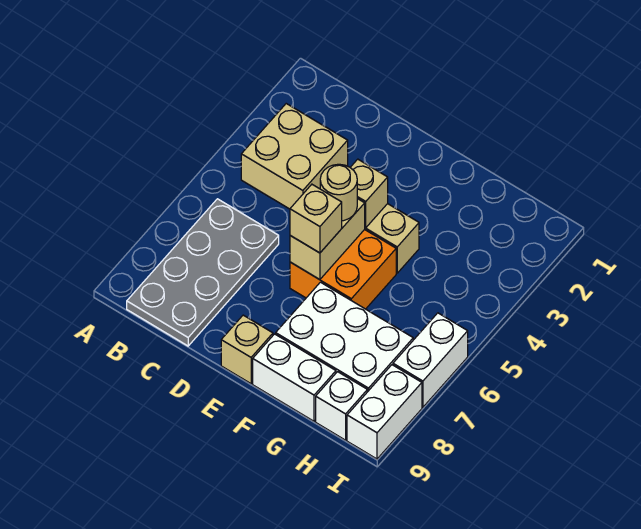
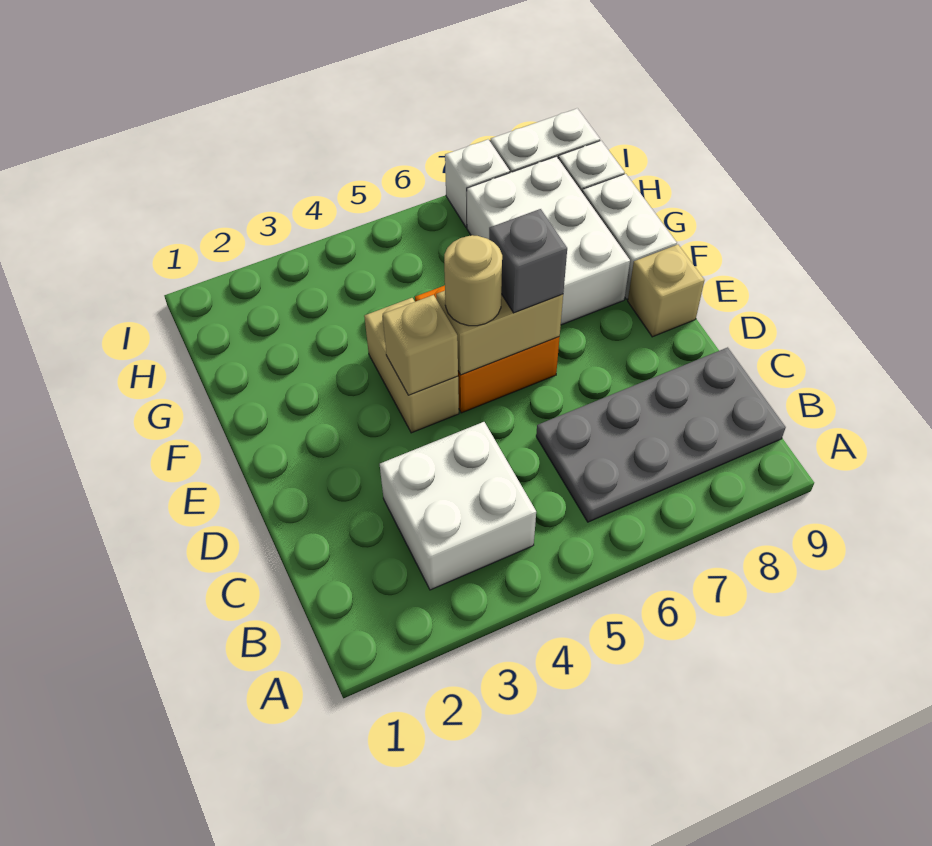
tan brick B3:C4 level 1 -> white brick B3:C4 level 1
tan brick E6 level 3 -> grey brick E6 level 3
white brick I6:I7 level 1 -> white brick I7 level 1

